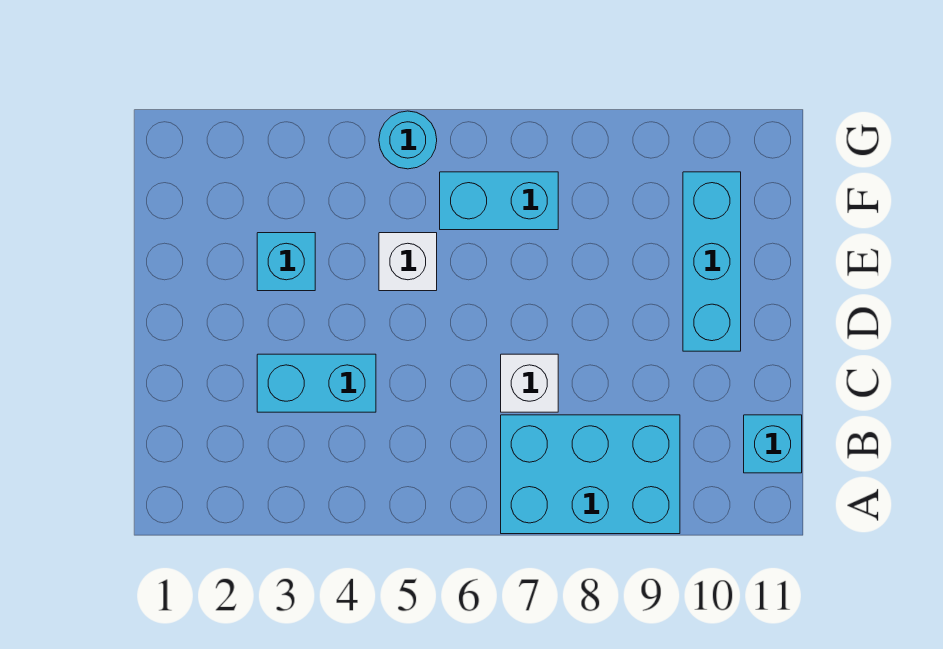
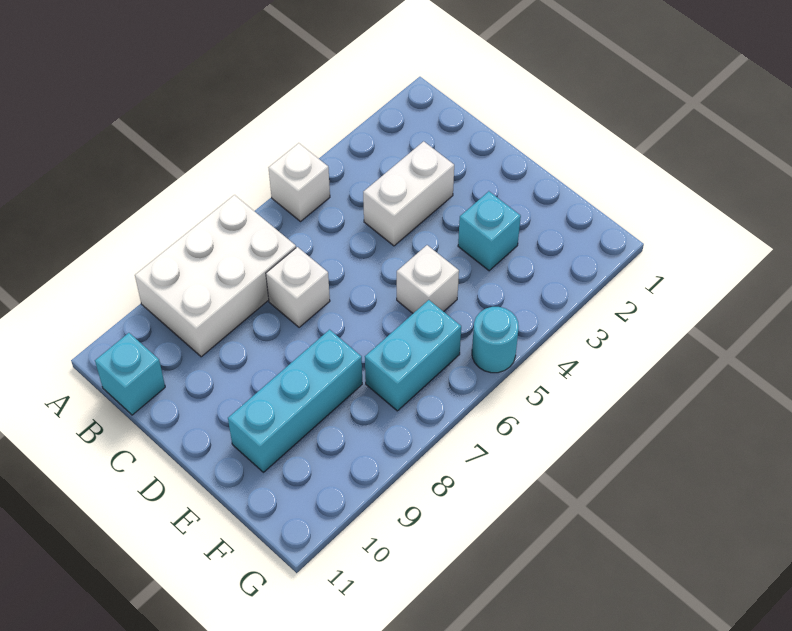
none -> white brick A5 level 1
cyan brick A7:B9 level 1 -> white brick A7:B9 level 1
cyan brick C3:C4 level 1 -> white brick C3:C4 level 1
cyan brick D10:F10 level 1 -> cyan brick E8:E10 level 1

